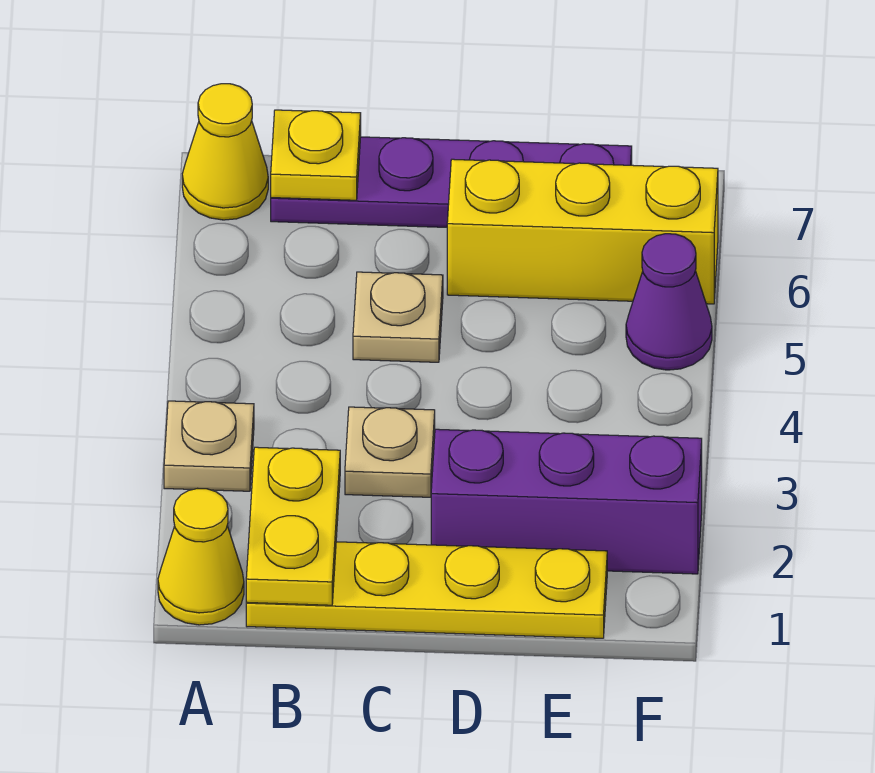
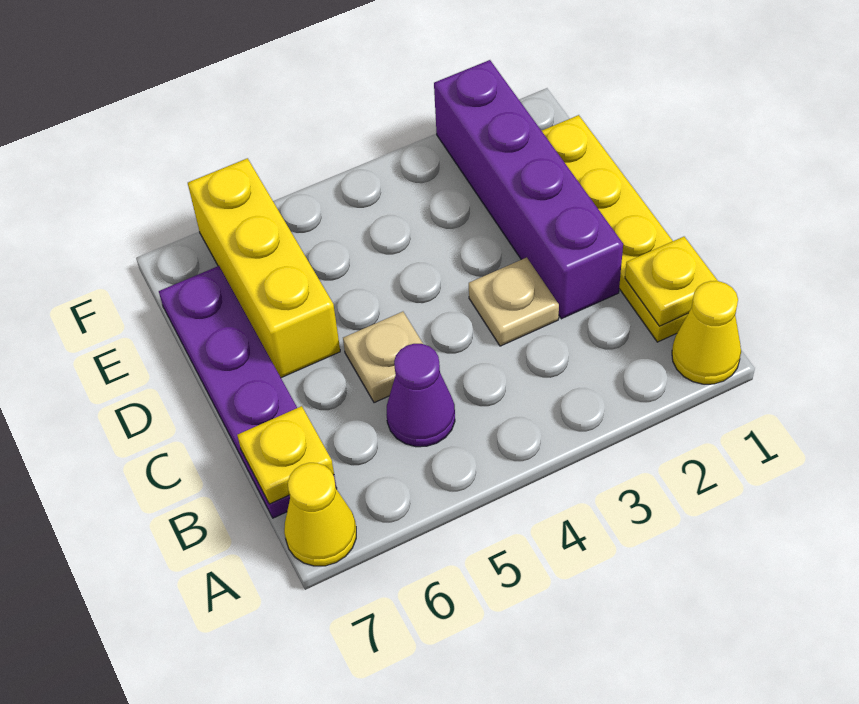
tan plate A3 level 1 -> none
yellow plate B1:B2 level 2 -> yellow plate B1 level 2
purple brick D2:F2 level 1 -> purple brick C2:F2 level 1
purple cone F5 level 1 -> purple cone B5 level 1

